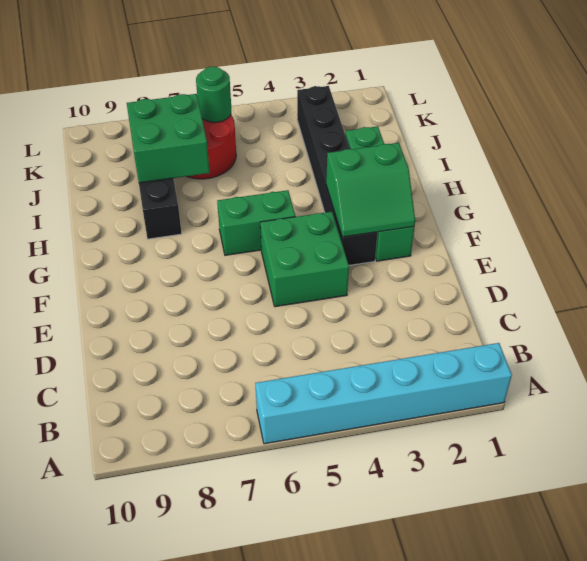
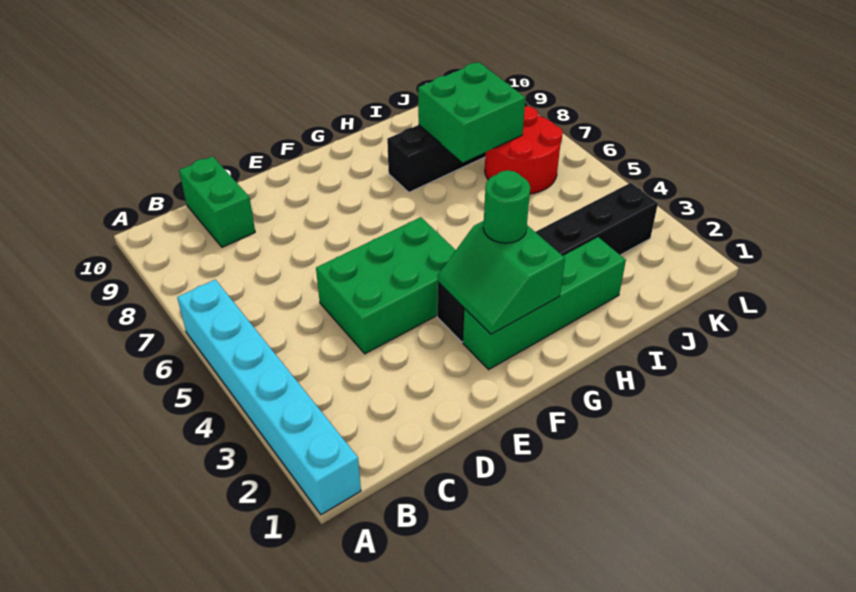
green brick E4:F5 level 1 -> green brick D4:F5 level 1
green brick G5:G6 level 1 -> green brick C9:C10 level 1
green round brick K6 level 2 -> green round brick G3 level 3

